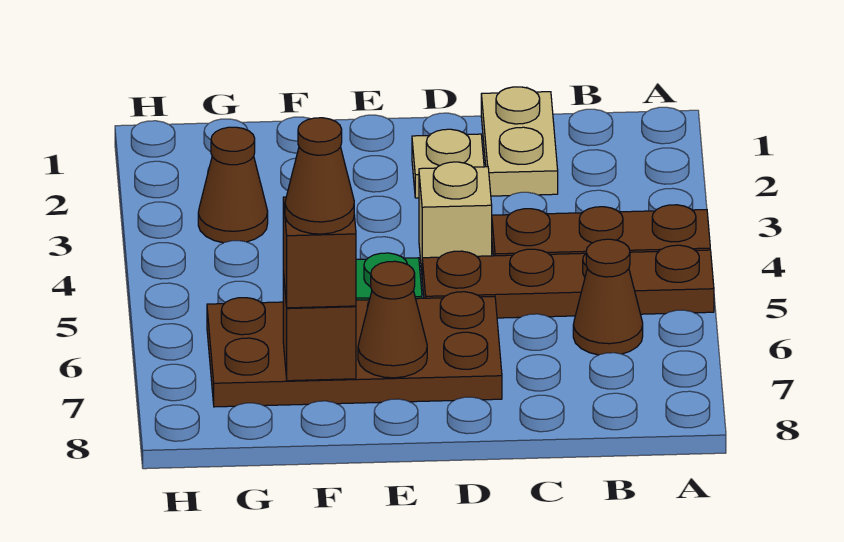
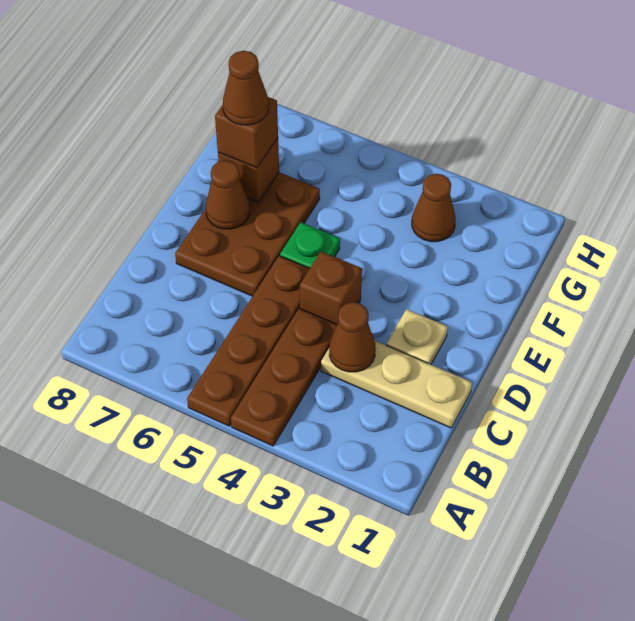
brown cone B6 level 1 -> brown cone C3 level 2
tan plate C1:C2 level 1 -> tan plate C1:C3 level 1
tan brick D4 level 1 -> brown brick D4 level 1
brown plate D6:G7 level 1 -> brown plate D6:F7 level 1

